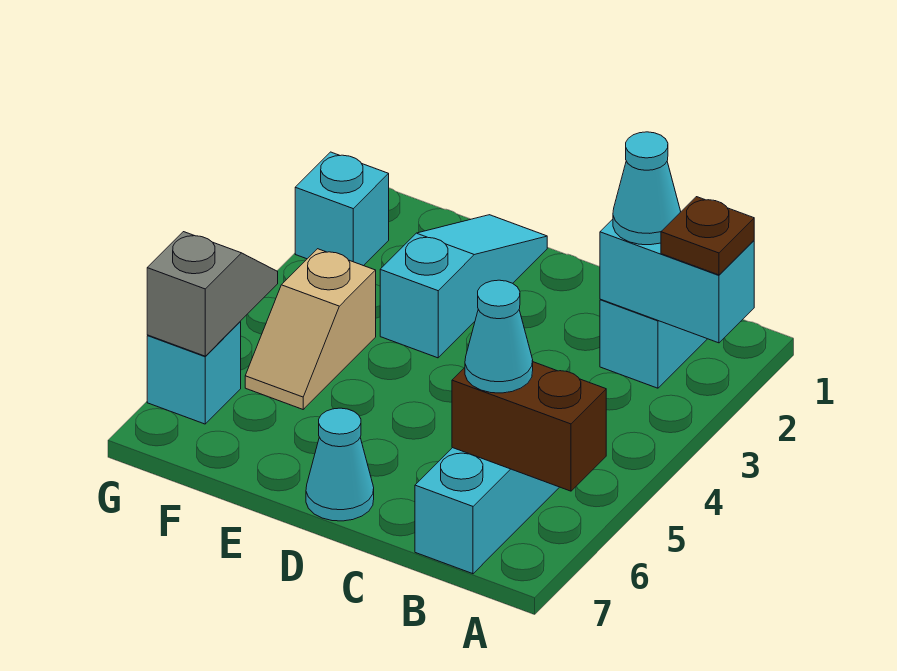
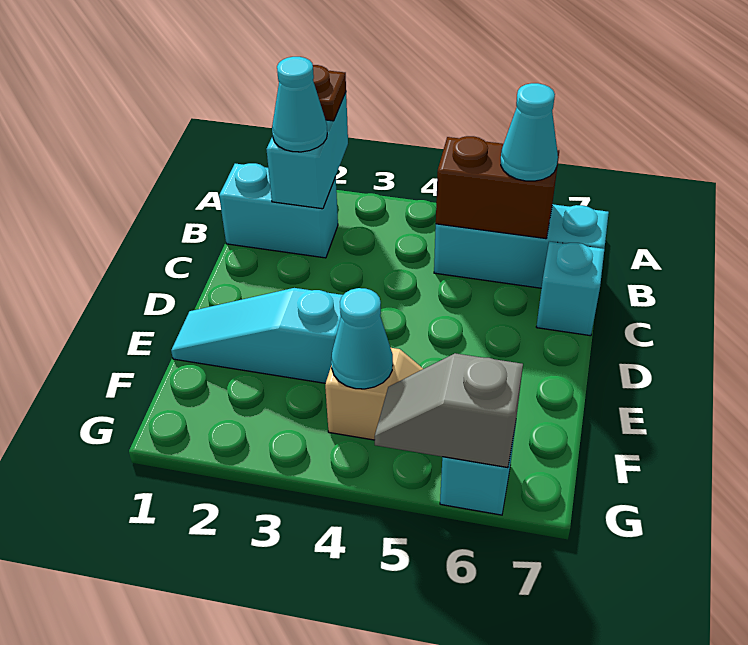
brown brick A6:B6 level 2 -> brown brick B5:B6 level 2
cyan cone D7 level 1 -> cyan cone F4 level 2
cyan brick G2 level 1 -> cyan brick C7 level 1

